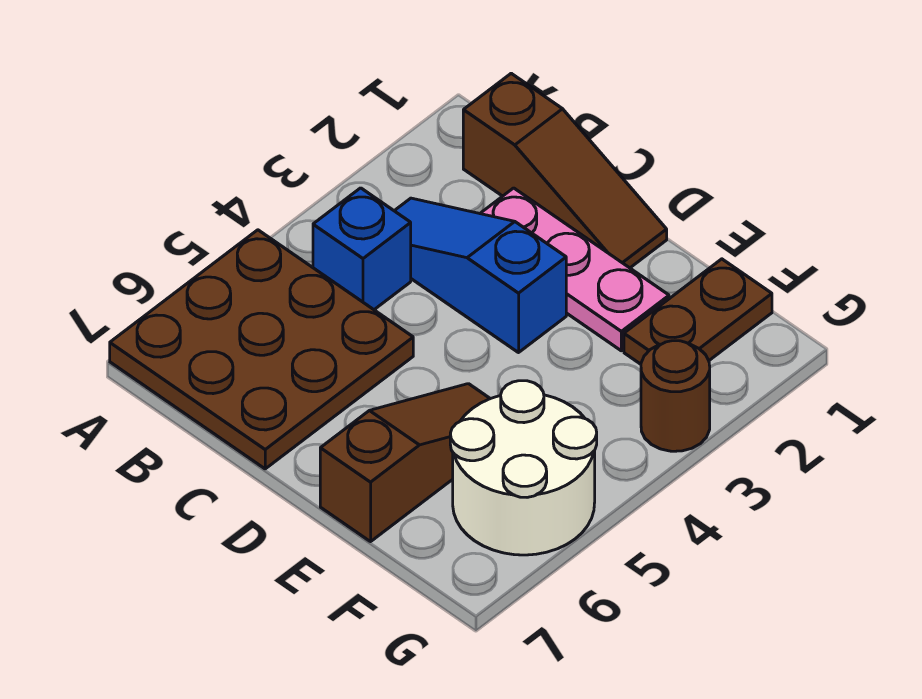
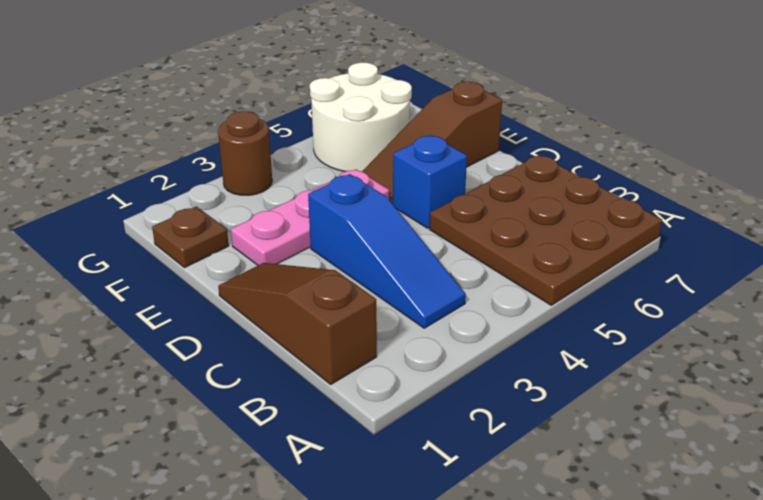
blue brick B4 level 1 -> blue brick D5 level 1
pink plate C2:E2 level 1 -> pink plate E2:E4 level 1
brown plate F1:F2 level 1 -> brown plate F1 level 1

